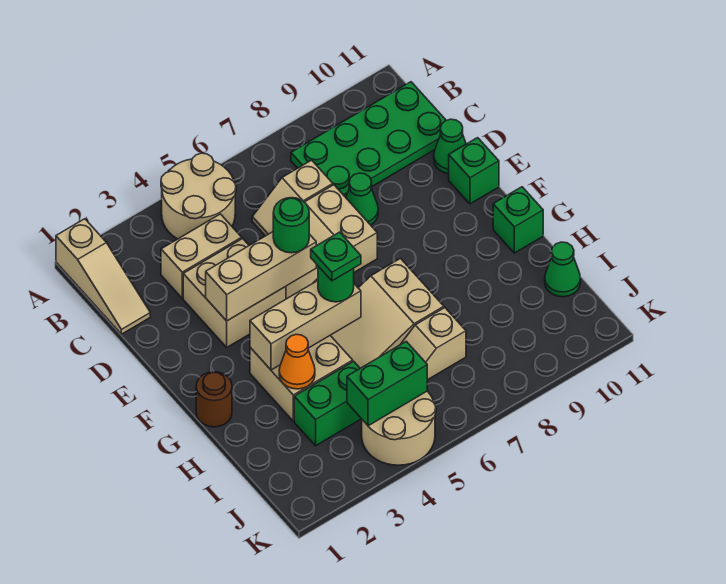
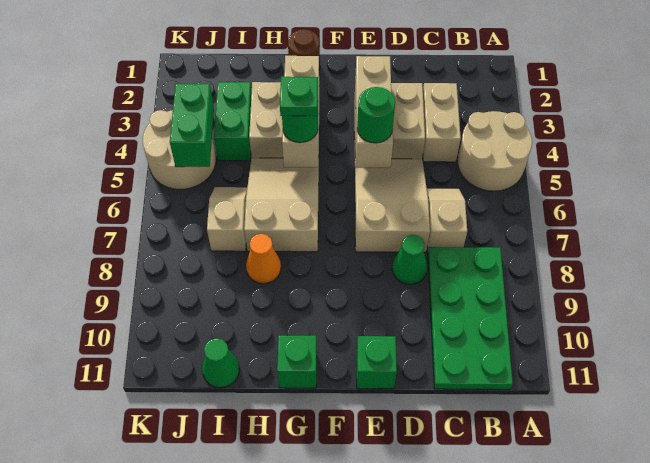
tan slope A1:C1 level 1 top A -> none
green cone D11 level 1 -> none
orange cone H3 level 2 -> orange cone H8 level 1

